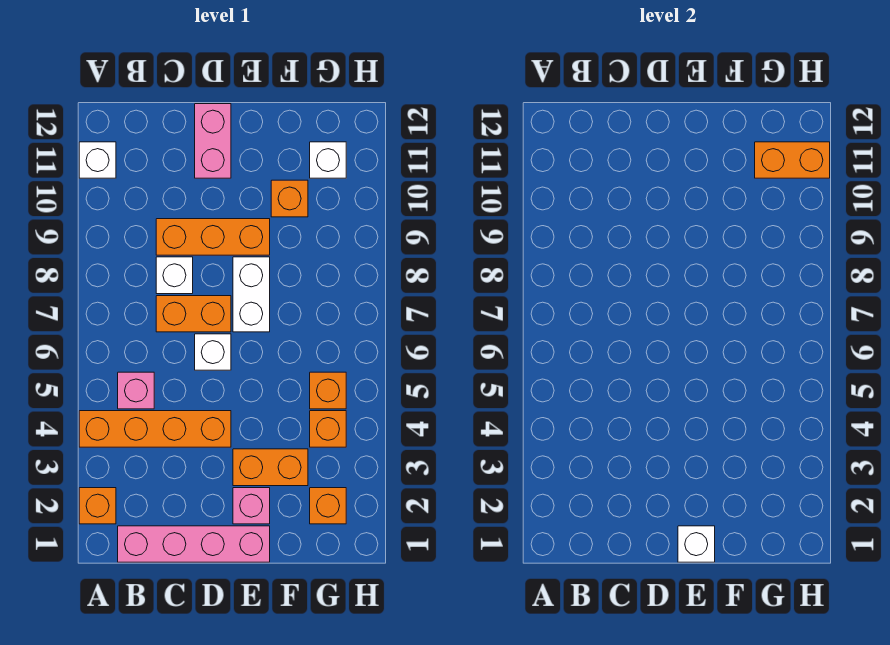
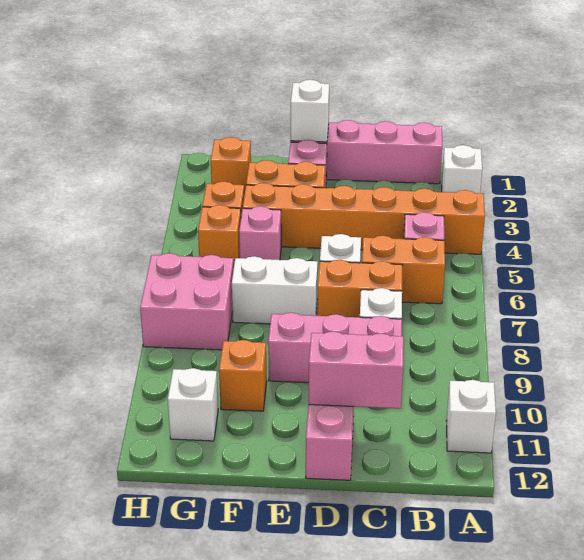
orange brick A2 level 1 -> white brick A2 level 1
orange brick A4:D4 level 1 -> orange brick A4:F4 level 1
orange brick C9:E9 level 1 -> pink brick C9:E9 level 1
none -> pink brick C11:D11 level 2
white brick E7:E8 level 1 -> white brick E7:F7 level 1
none -> pink brick F5 level 1
none -> pink brick G7:H8 level 1
orange brick G11:H11 level 2 -> orange brick B6:C6 level 1

